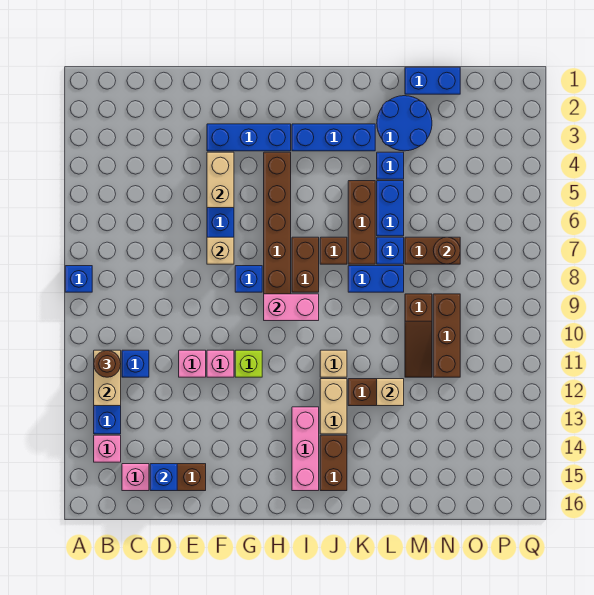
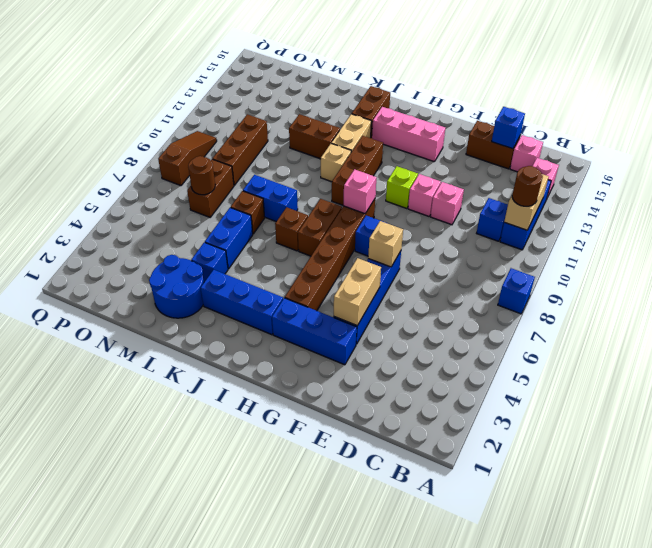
pink brick H9:I9 level 2 -> pink brick H9 level 2
pink brick I13:I15 level 1 -> pink brick G14:I14 level 1
brown brick K5:K7 level 1 -> brown brick I10:I12 level 1
blue brick L7 level 1 -> brown brick L7 level 1
tan brick L12 level 2 -> none
blue brick M1:N1 level 1 -> none
brown brick M7:N7 level 1 -> brown brick N7:N8 level 1
brown slope M9:M11 level 1 top 9 -> brown slope P8:P10 level 1 top 8

